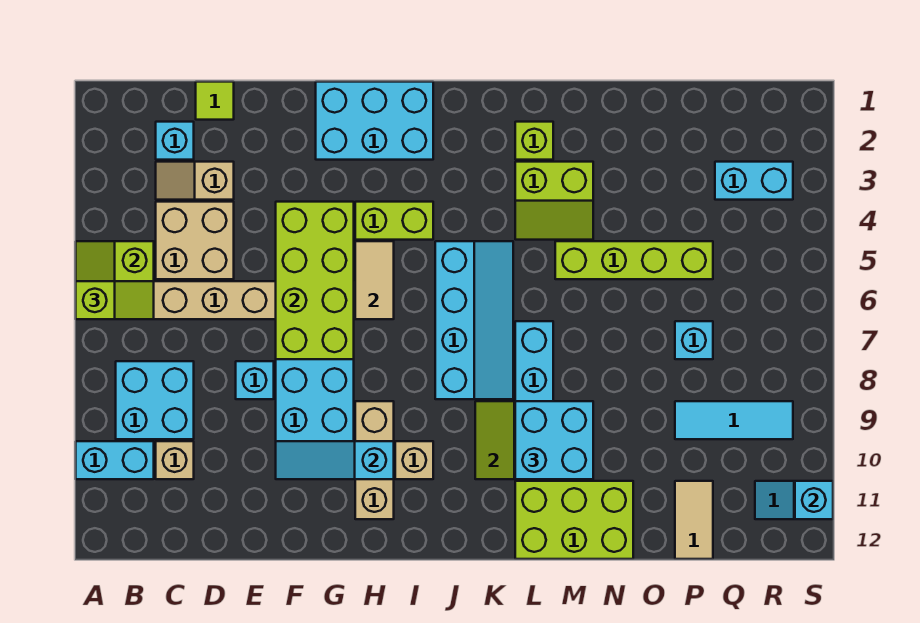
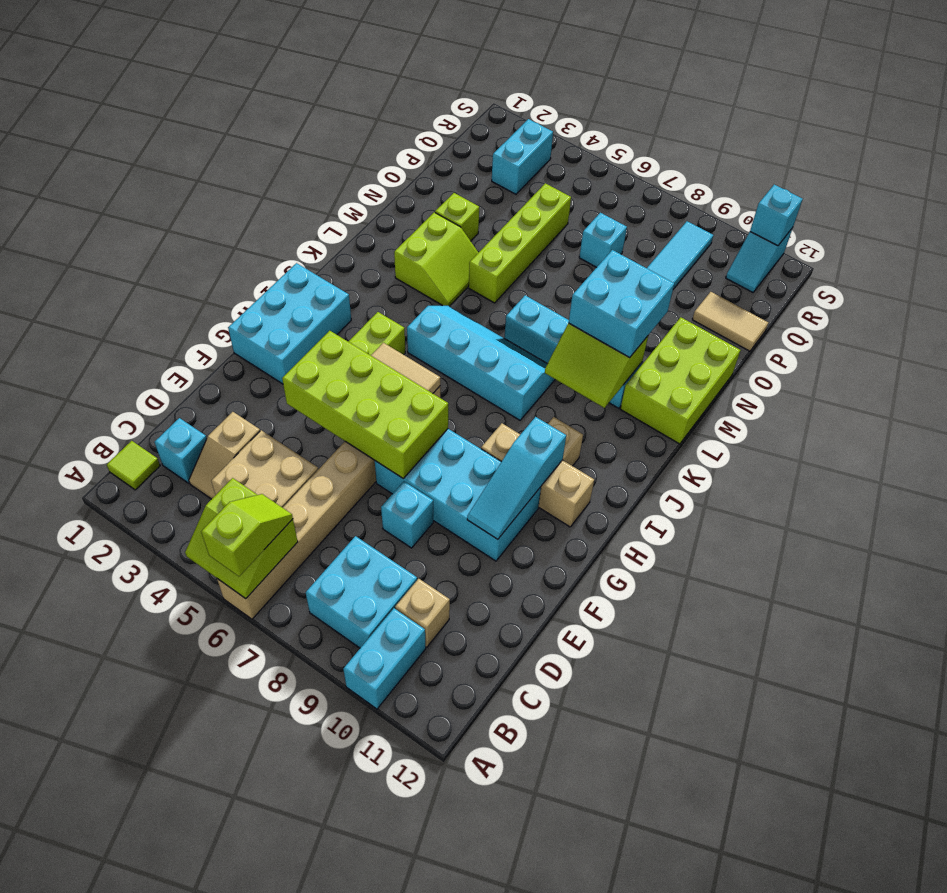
lime tile D1 level 1 -> lime tile B1 level 1
lime brick L2 level 1 -> lime brick N3 level 1

